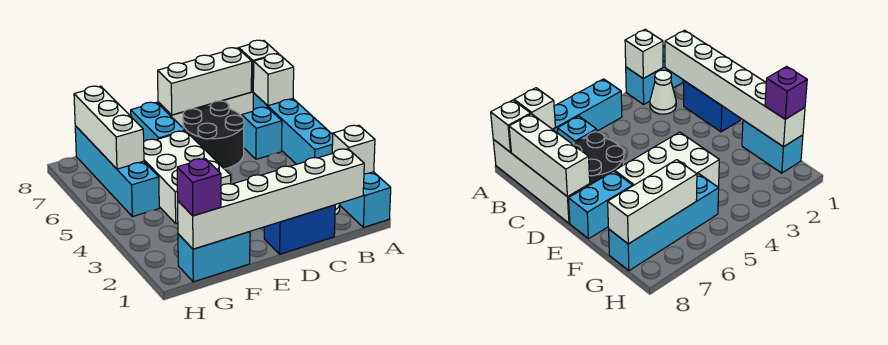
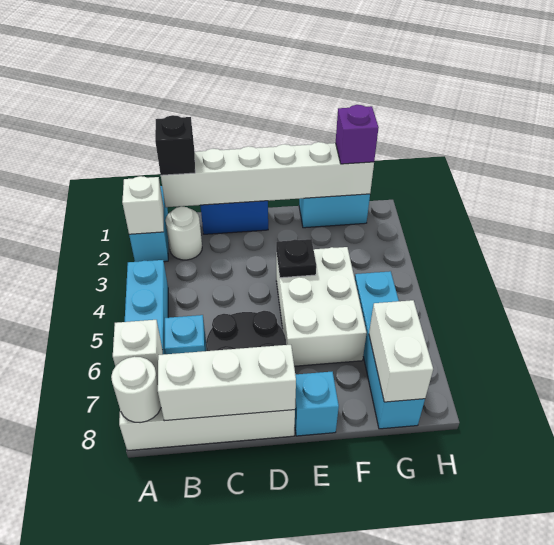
white brick A8 level 2 -> white round brick A8 level 2
none -> black brick B1 level 3
white cone B2 level 1 -> white round brick B2 level 1
none -> black plate E4 level 2
cyan brick E7:E8 level 1 -> cyan brick E8 level 1
white brick G6:G8 level 2 -> white brick G7:G8 level 2

